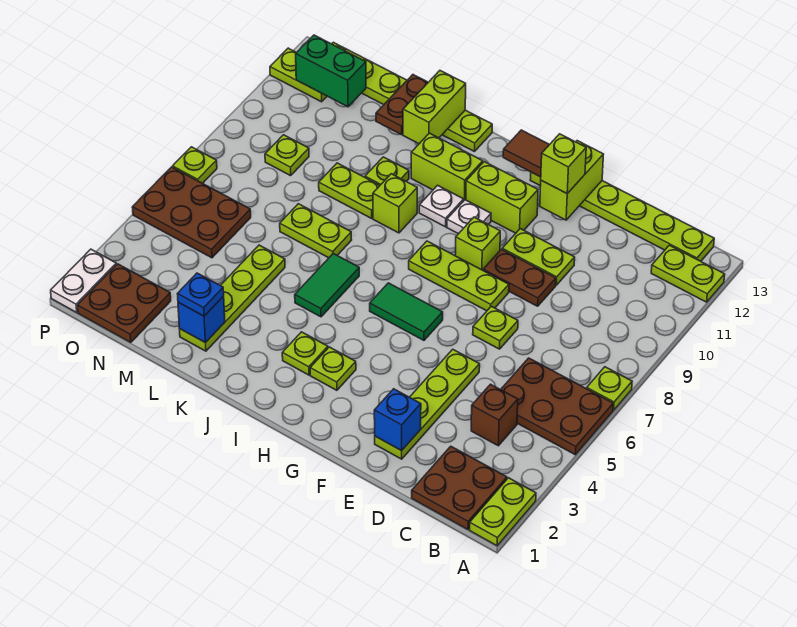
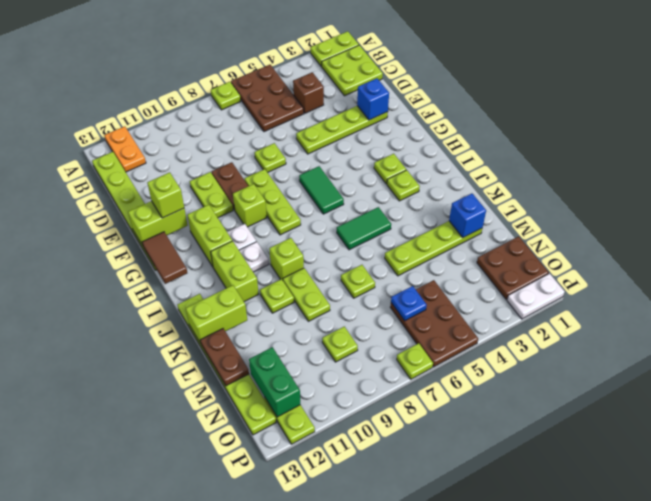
lime plate A12:B12 level 1 -> orange plate A12:B12 level 1
brown plate B1:C2 level 1 -> lime plate B1:C2 level 1
lime plate K7:L7 level 1 -> lime plate L7 level 1
blue plate L2 level 3 -> blue plate N6 level 2
brown plate L12:L13 level 2 -> brown plate L13:M13 level 2

